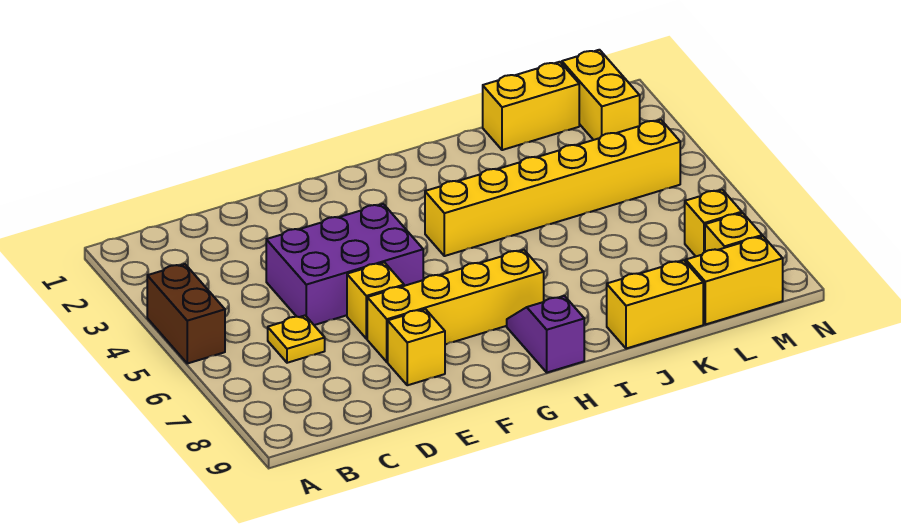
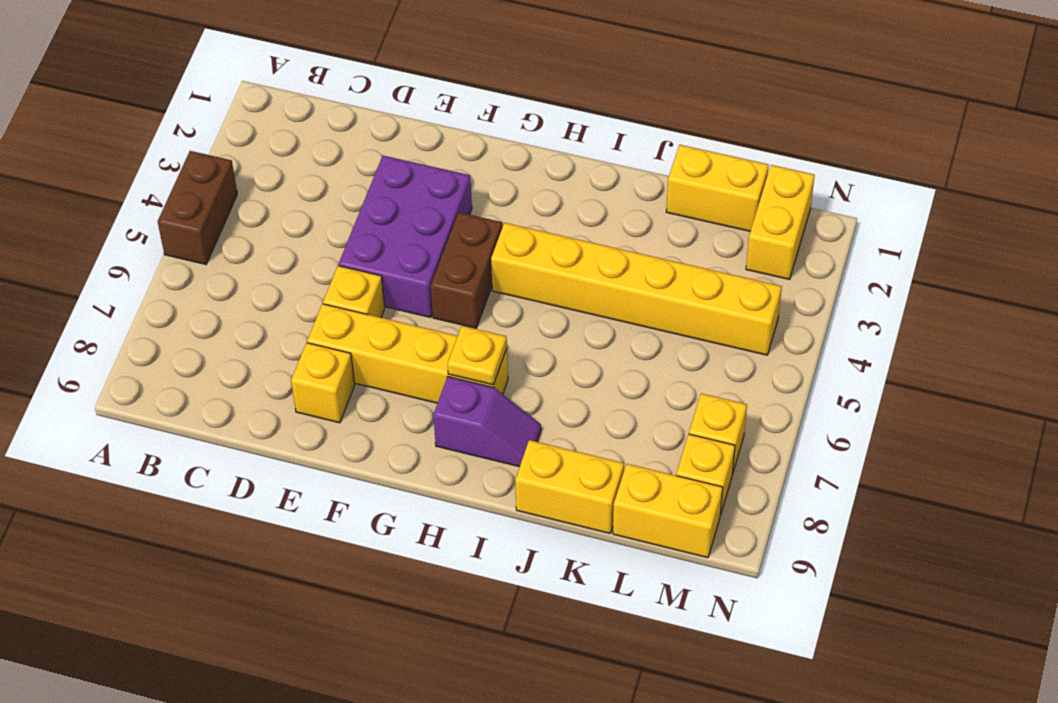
yellow plate C6 level 1 -> yellow plate H7 level 2
purple brick D4:F5 level 1 -> purple brick E3:F5 level 1
none -> brown brick G4:G5 level 1
purple slope H8:H9 level 1 top 9 -> purple slope H8:I8 level 1 top H

